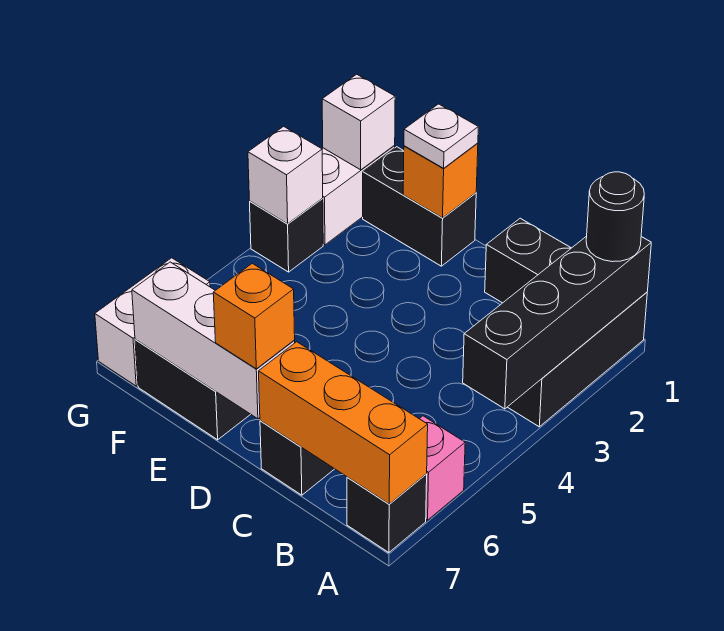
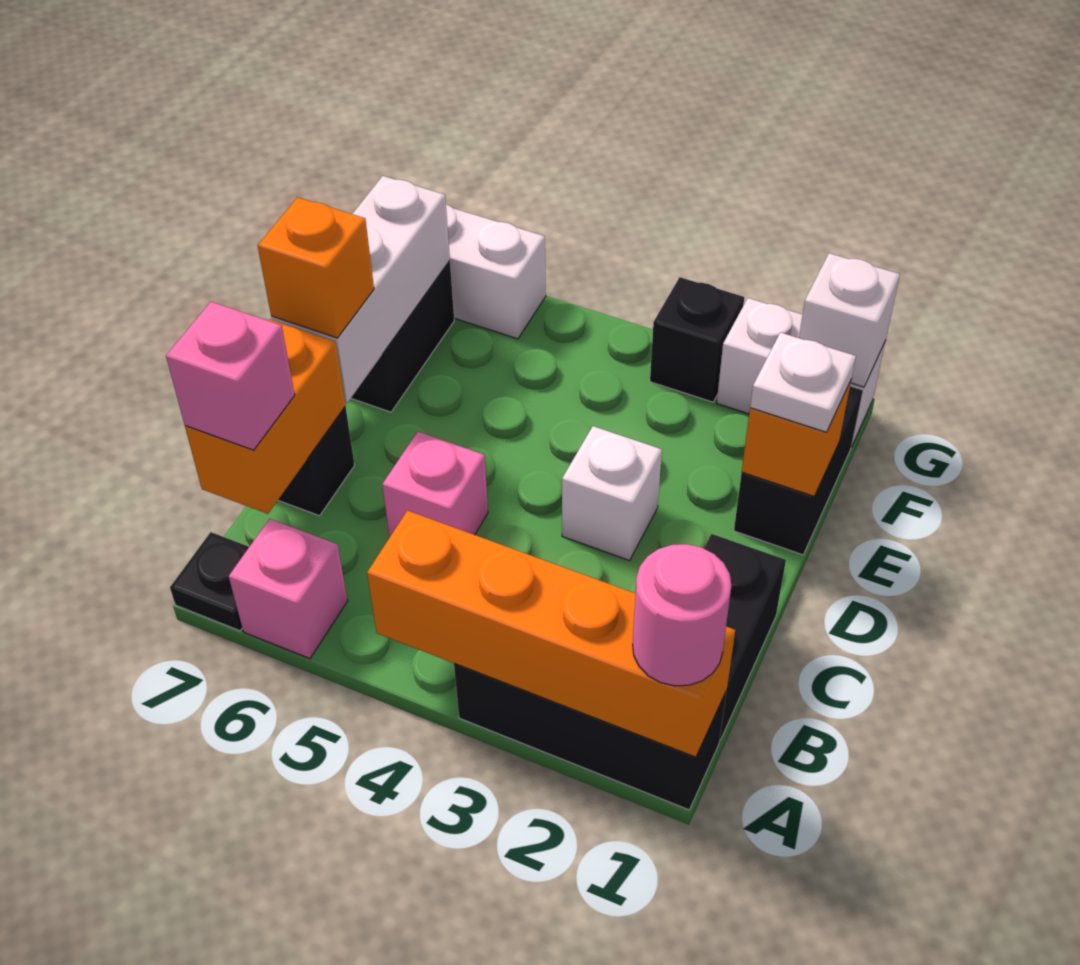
black brick A1:A4 level 2 -> orange brick A1:A4 level 2
black round brick A1 level 3 -> pink round brick A1 level 3
black brick A7 level 1 -> black plate A7 level 1
orange brick A7:C7 level 2 -> orange brick B7:C7 level 2
none -> pink brick B7 level 3
none -> pink brick C5 level 1
white brick G3 level 2 -> white brick D3 level 1

